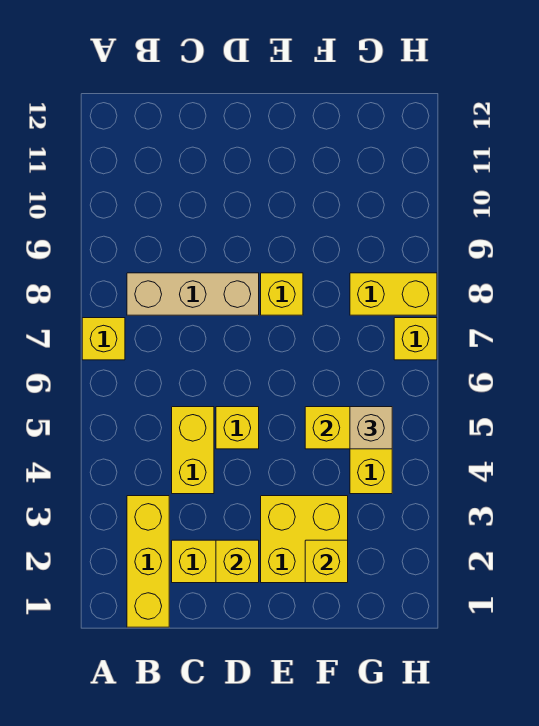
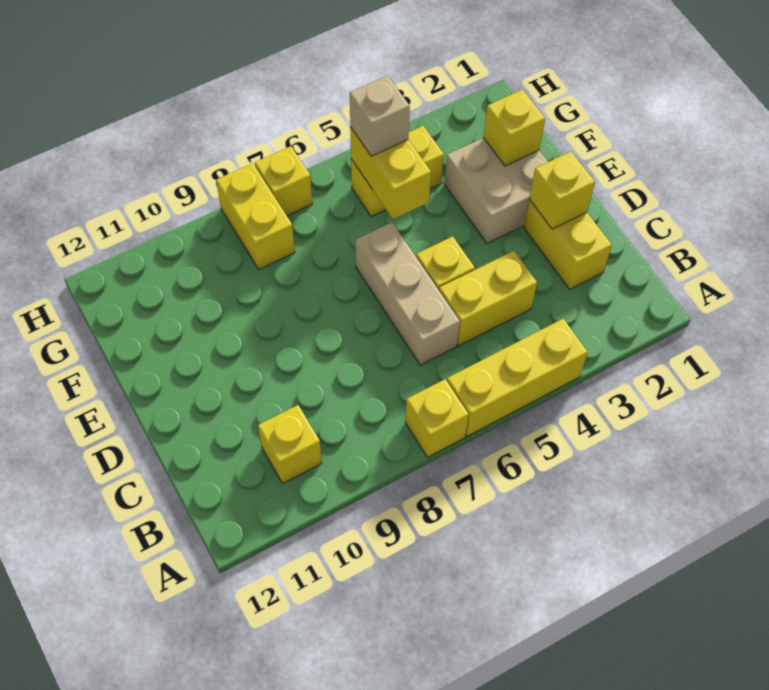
yellow brick B1:B3 level 1 -> yellow brick A4:A6 level 1
tan brick B8:D8 level 1 -> tan brick C6:E6 level 1
yellow brick E2:F3 level 1 -> tan brick E2:F3 level 1
yellow brick E8 level 1 -> yellow brick B10 level 1

